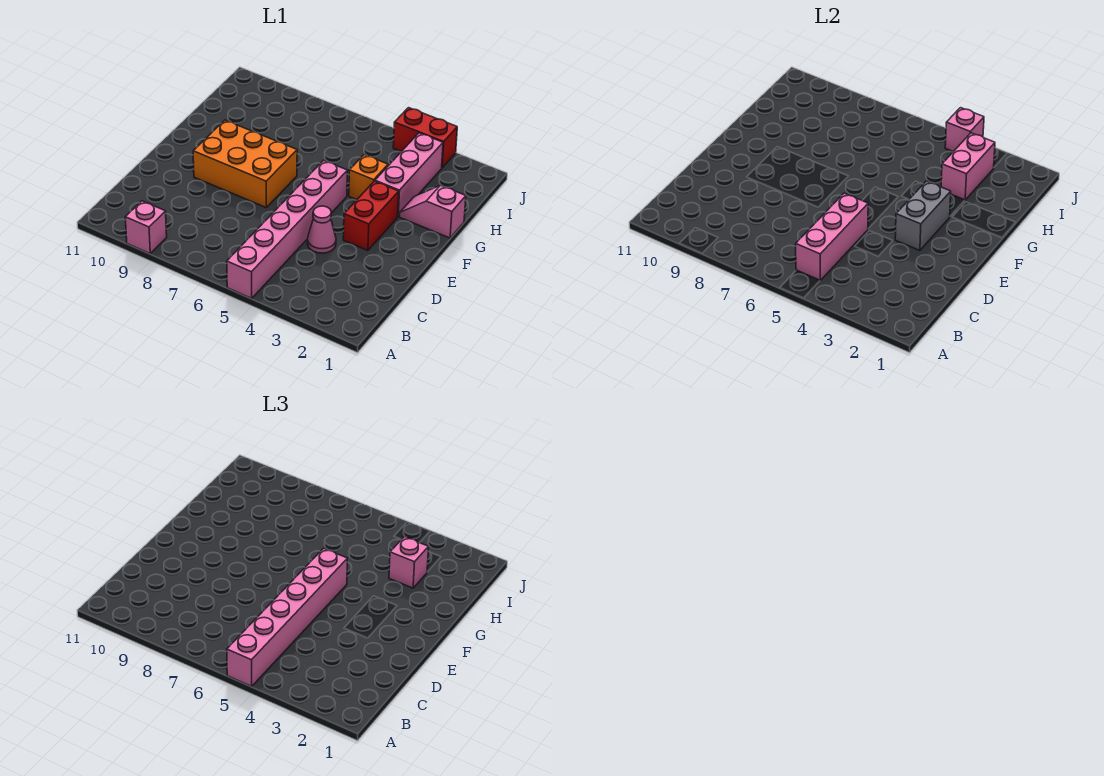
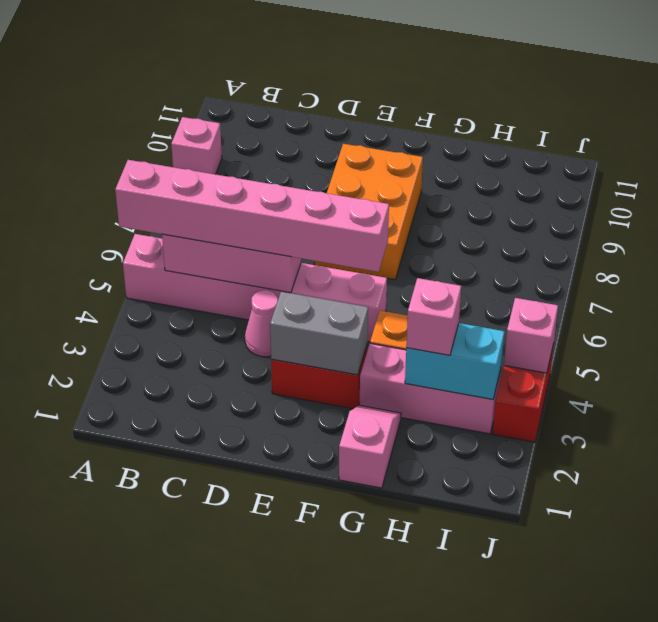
pink brick H3:I3 level 2 -> cyan brick H3:I3 level 2

